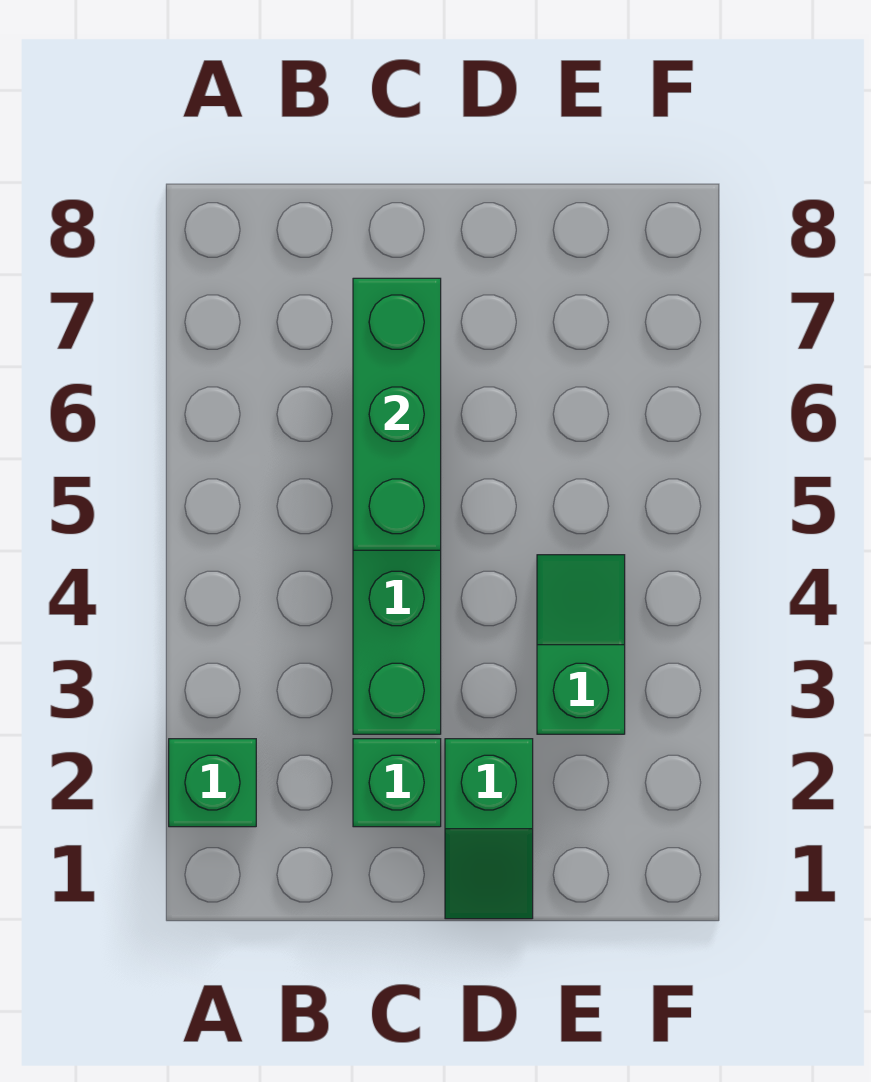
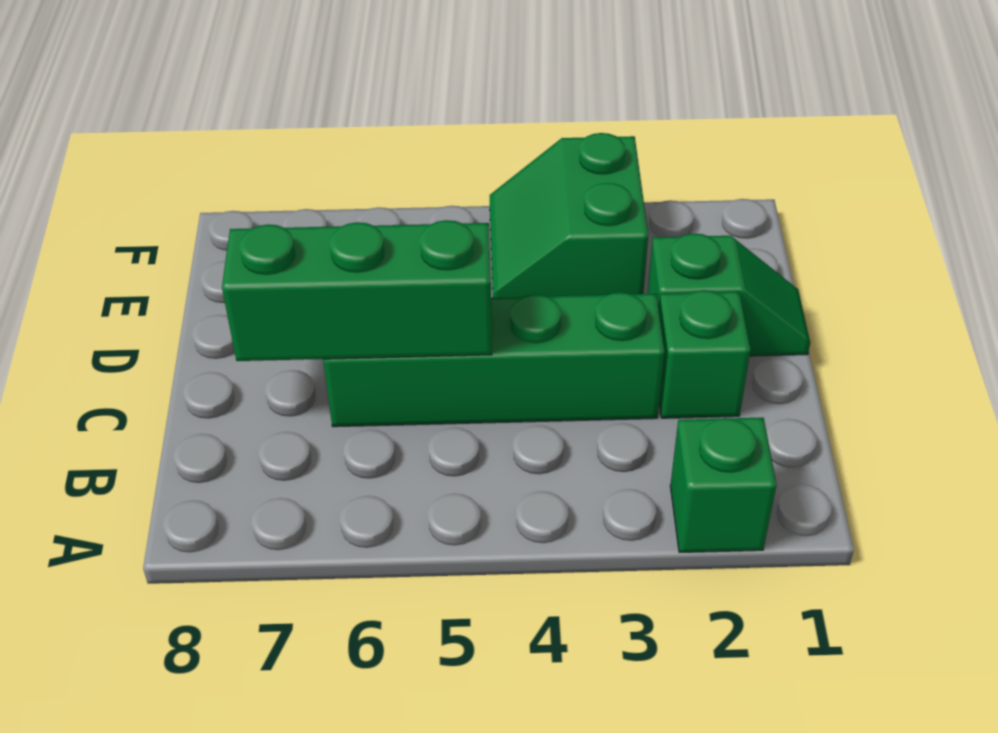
green slope E3:E4 level 1 top 3 -> green slope E3:F4 level 1 top 3

